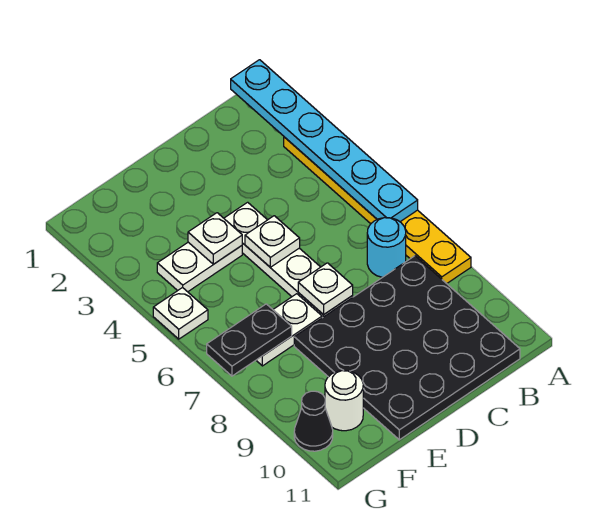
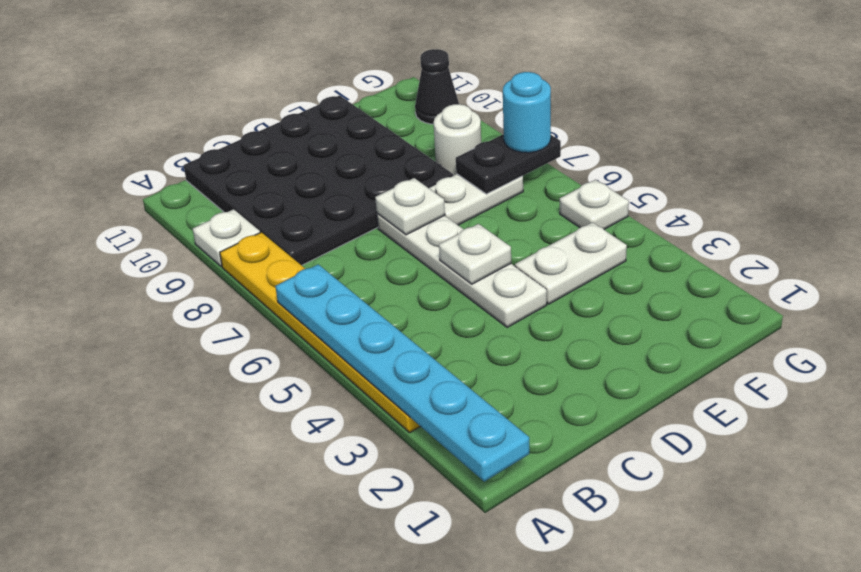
cyan round brick B7 level 1 -> cyan round brick G7 level 3
white plate E4 level 2 -> white plate A9 level 1
white round brick F10 level 1 -> white round brick F8 level 1

